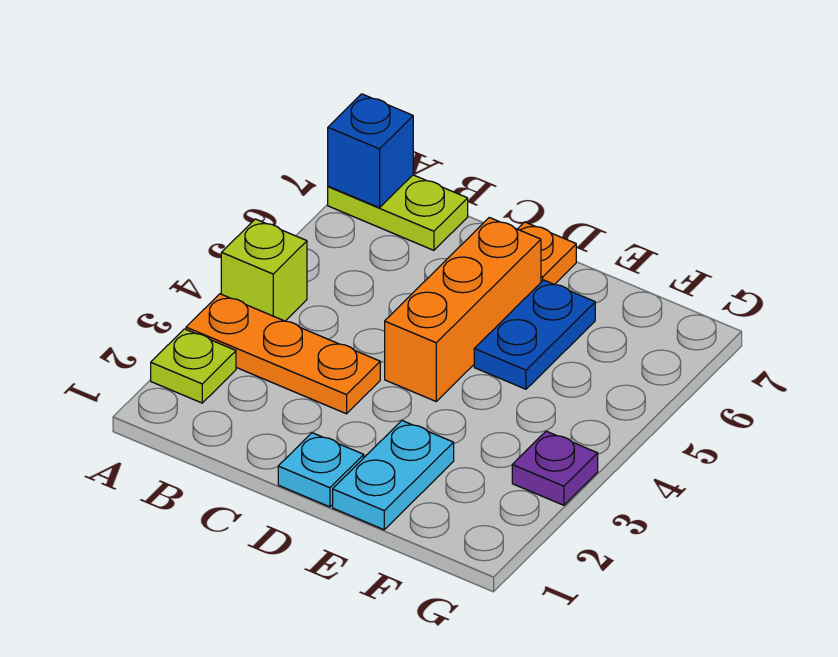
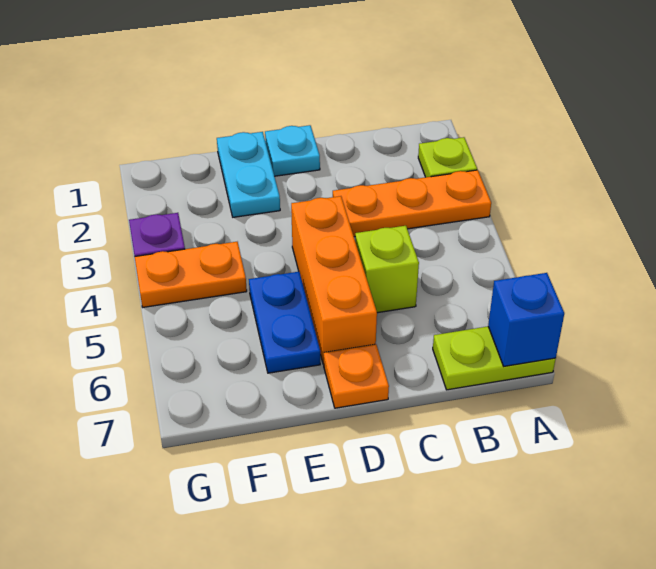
lime brick A4 level 1 -> lime brick C5 level 1
none -> orange plate F4:G4 level 1

